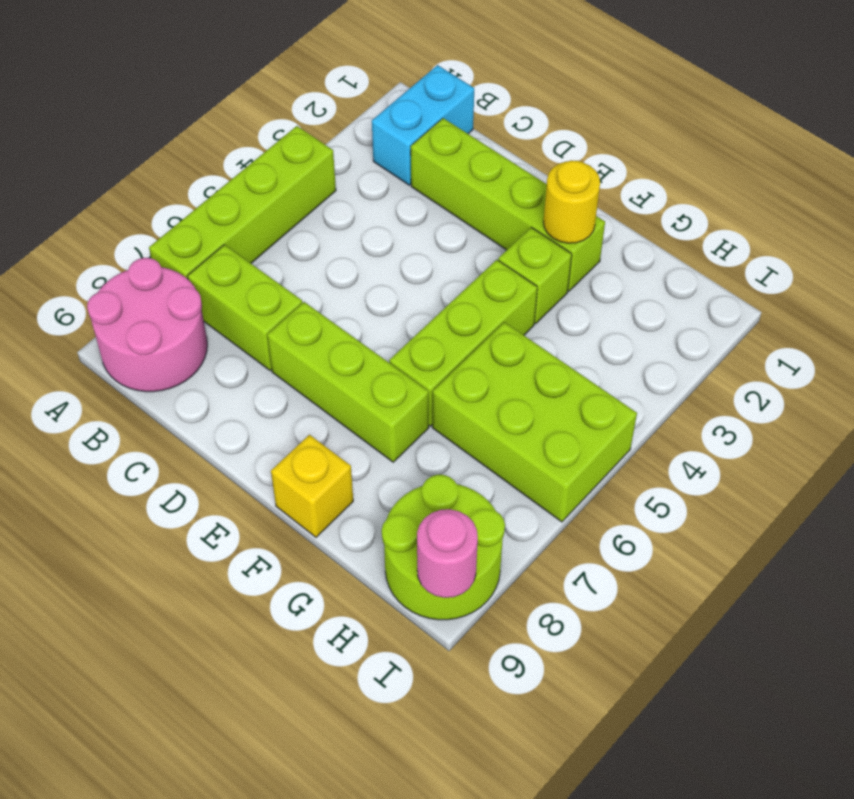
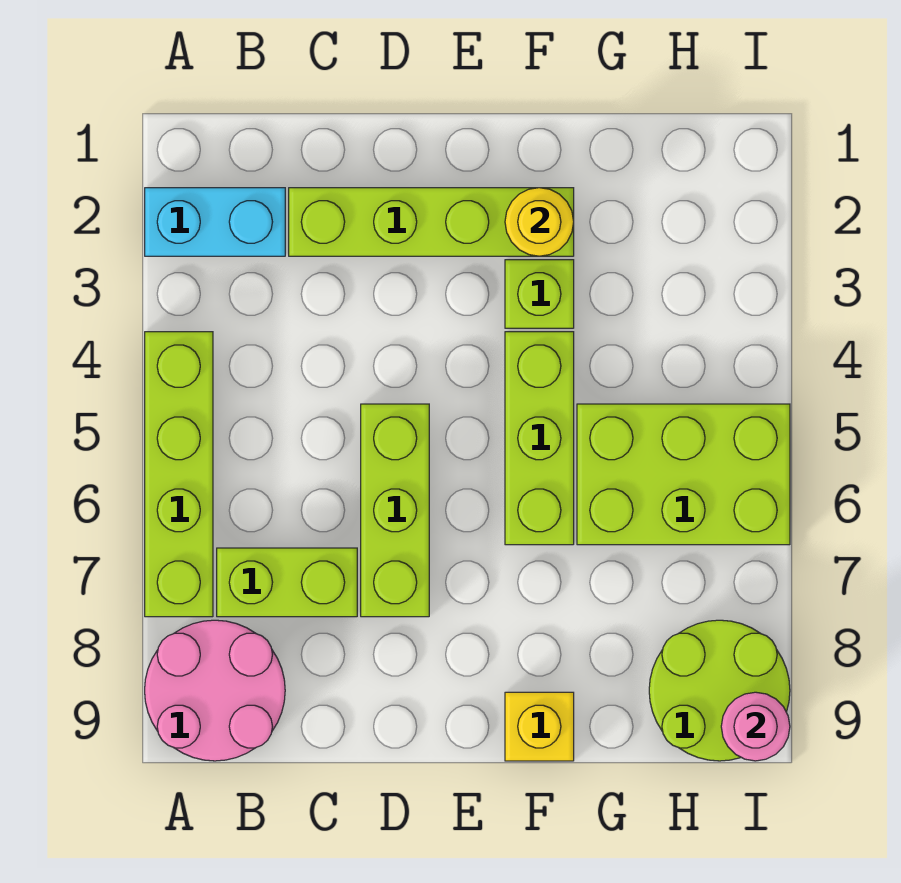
cyan brick B1:B2 level 1 -> cyan brick A2:B2 level 1
lime brick D7:F7 level 1 -> lime brick D5:D7 level 1

